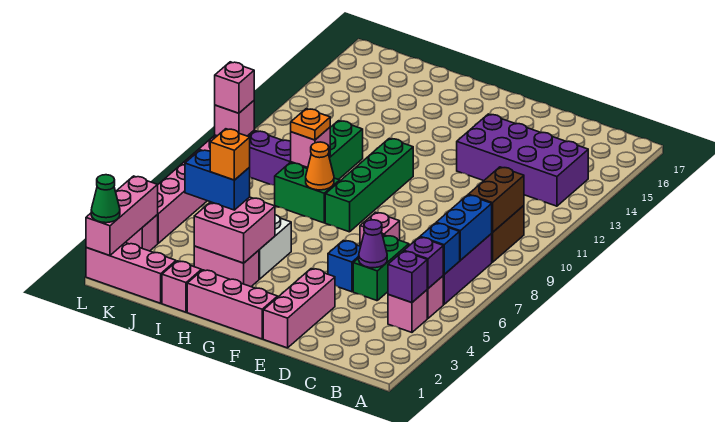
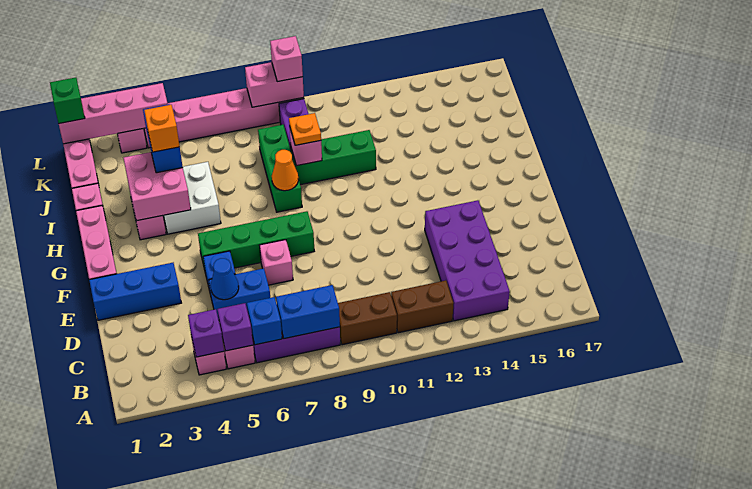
brown brick B9:B10 level 2 -> brown brick B11:B12 level 1
green brick D5:D6 level 1 -> blue brick D5:D6 level 1
purple cone D5 level 2 -> blue cone D5 level 2
pink brick E1:E3 level 1 -> blue brick E1:E3 level 1
green brick G8:G11 level 1 -> green brick F5:F8 level 1
green brick H8:I8 level 1 -> green brick H8:J8 level 1
pink brick L1:L3 level 2 -> pink brick L1:L4 level 2
green cone L1 level 3 -> green brick L1 level 3
pink brick L9 level 2 -> pink brick L8:L9 level 2

